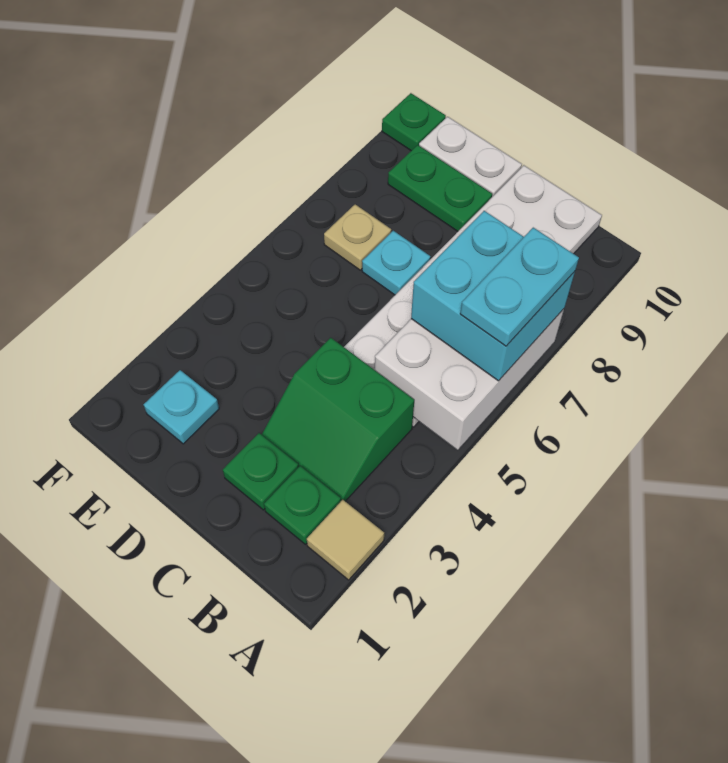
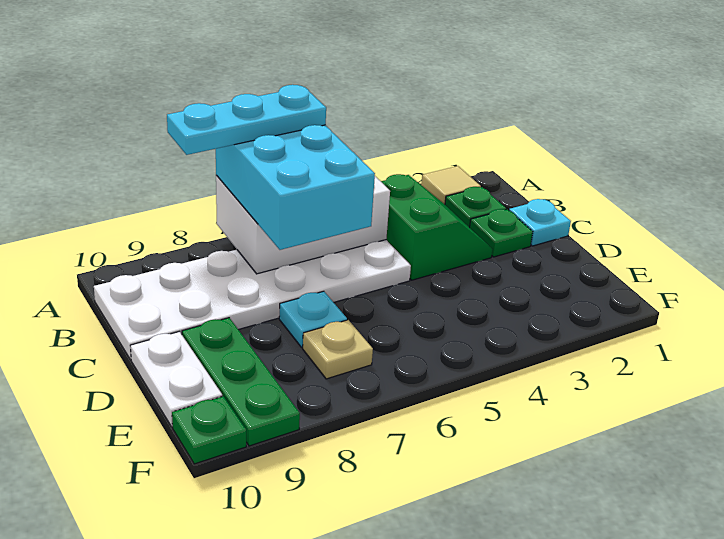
cyan brick A6:B7 level 3 -> cyan brick A6:C7 level 3
cyan plate A6:A7 level 4 -> cyan plate A6:A8 level 4
green plate D9:E9 level 1 -> green plate D9:F9 level 1
cyan plate E2 level 1 -> cyan plate C1 level 1

